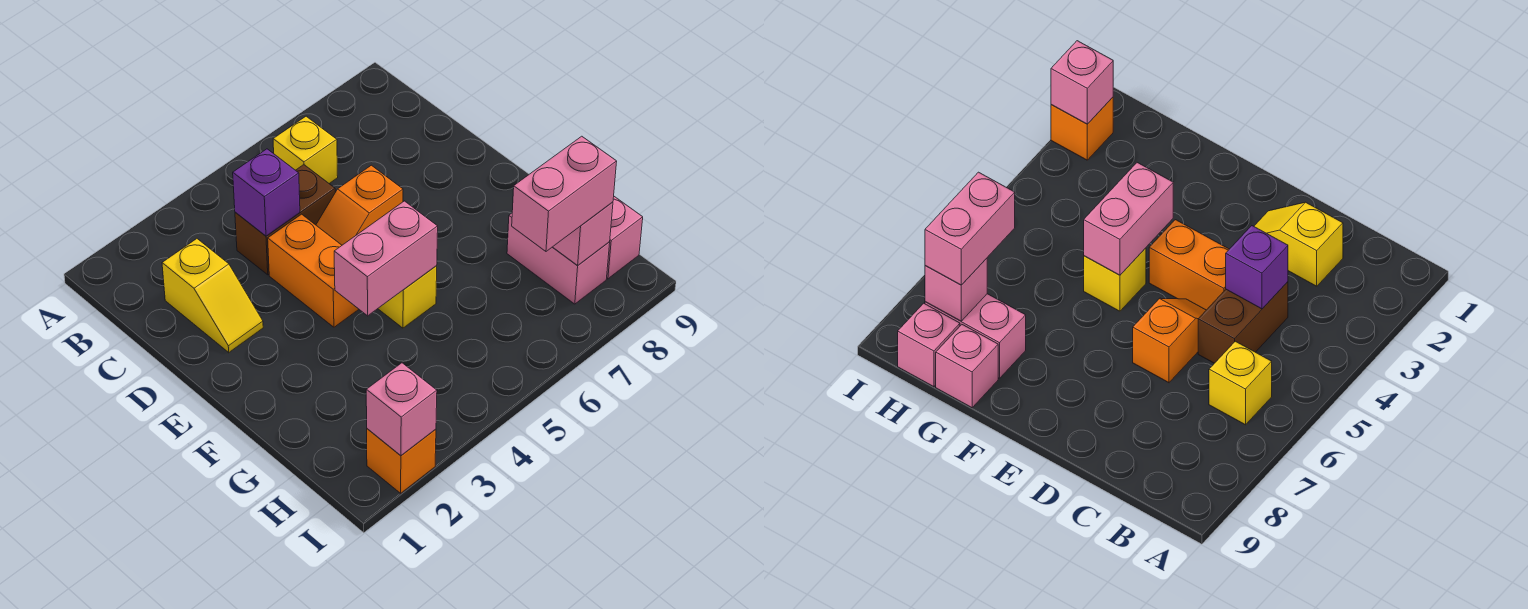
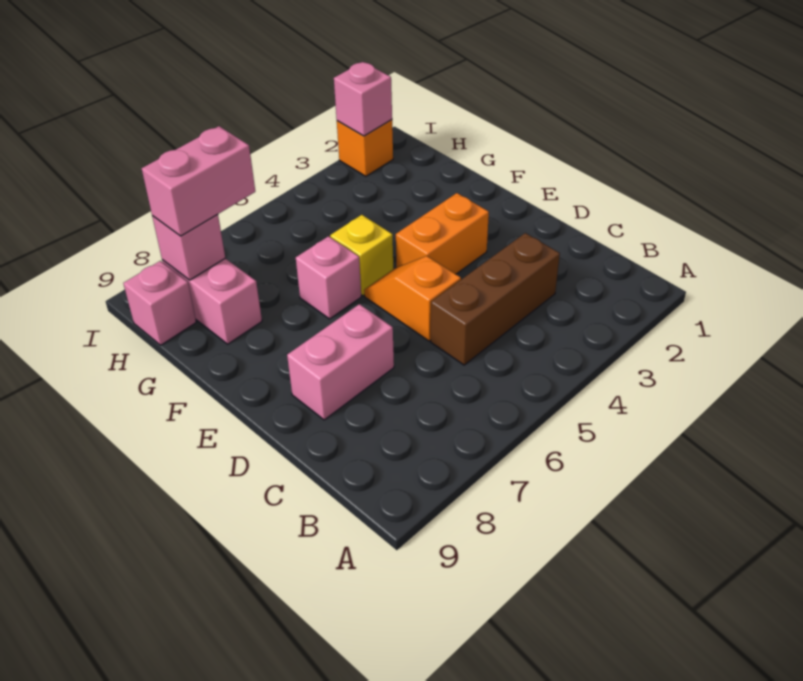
yellow brick B6 level 1 -> none
yellow slope C2:D2 level 1 top C -> none
brown brick C4:C5 level 1 -> brown brick C3:C5 level 1
purple brick C4 level 2 -> none
orange brick D4:E4 level 1 -> orange brick E3:E4 level 1
orange slope D5:D6 level 1 top 6 -> orange slope D5:E5 level 1 top D
pink brick F4:F5 level 2 -> pink brick D7:D8 level 1
pink brick G9 level 1 -> pink brick F6 level 1

